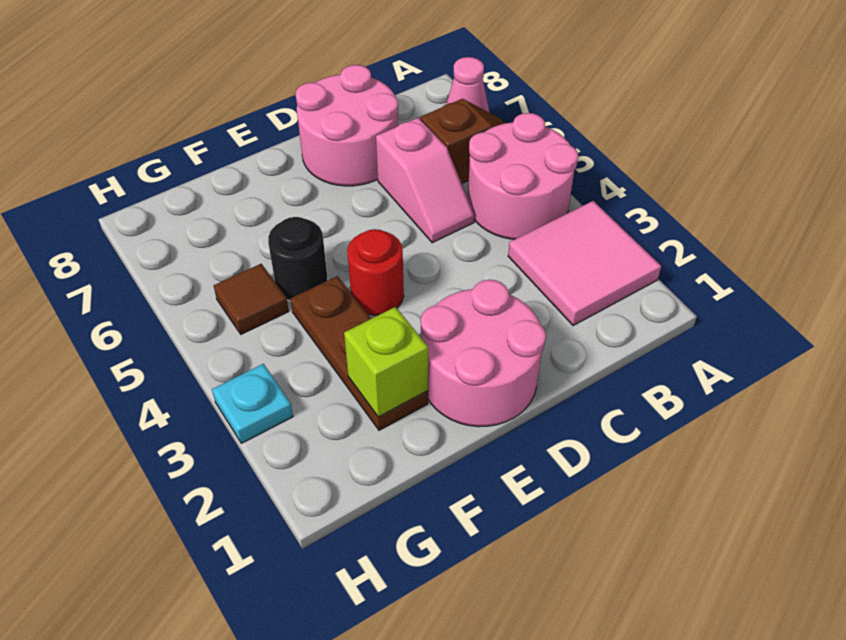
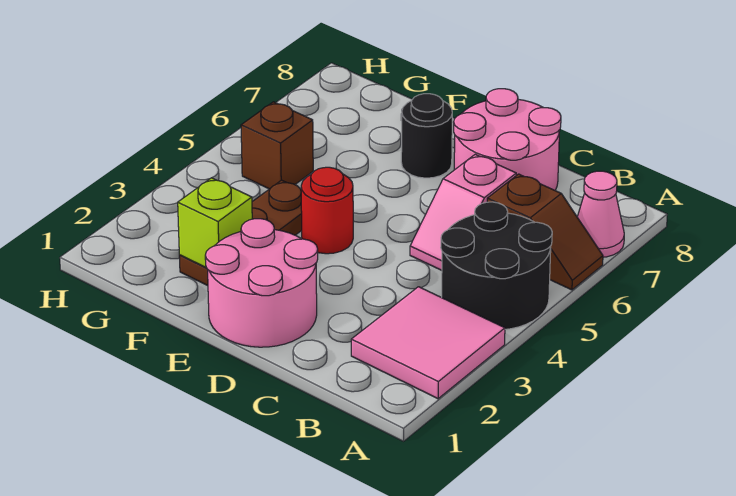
pink round brick A4:B5 level 1 -> black round brick A4:B5 level 1
black round brick F5 level 1 -> black round brick E7 level 1
brown tile G5 level 1 -> brown brick G5 level 1
cyan plate H3 level 1 -> none

